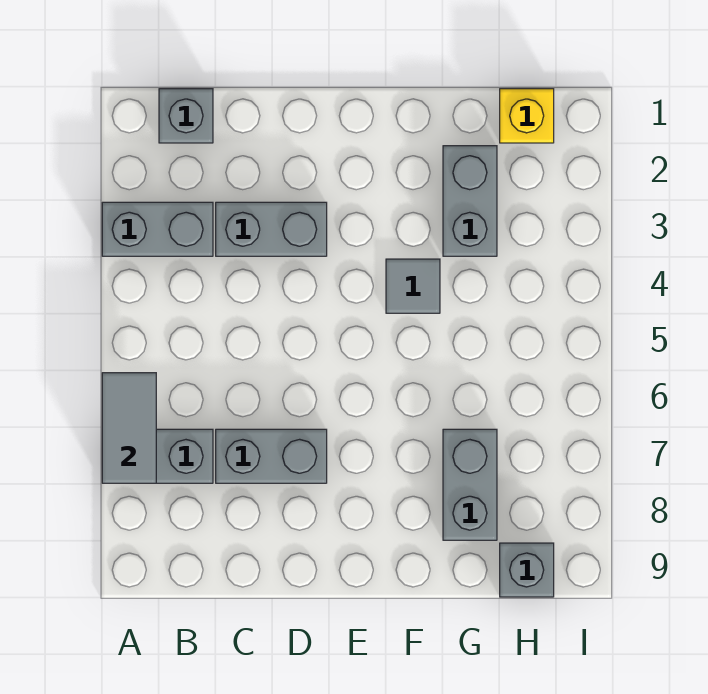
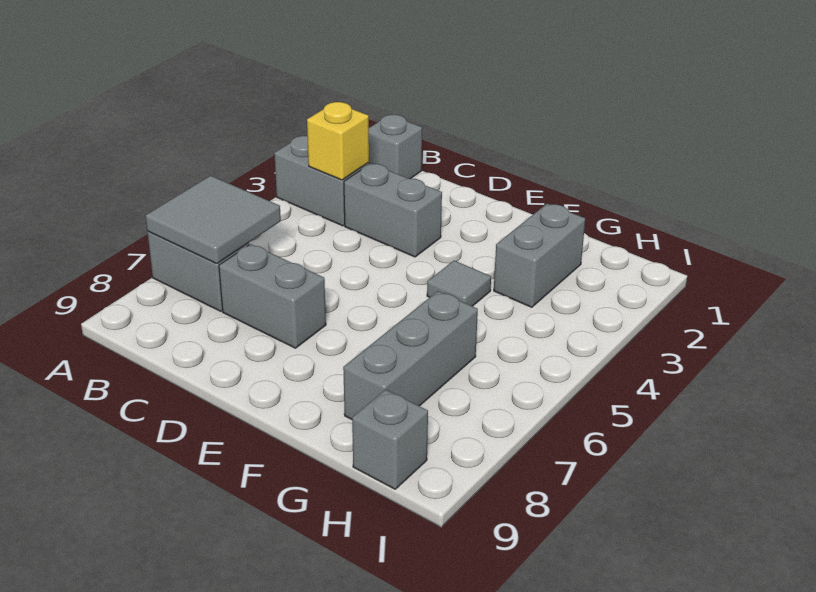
grey tile A6:A7 level 2 -> grey tile A6:B7 level 2
grey brick G7:G8 level 1 -> grey brick G6:G8 level 1
yellow brick H1 level 1 -> yellow brick B3 level 2

